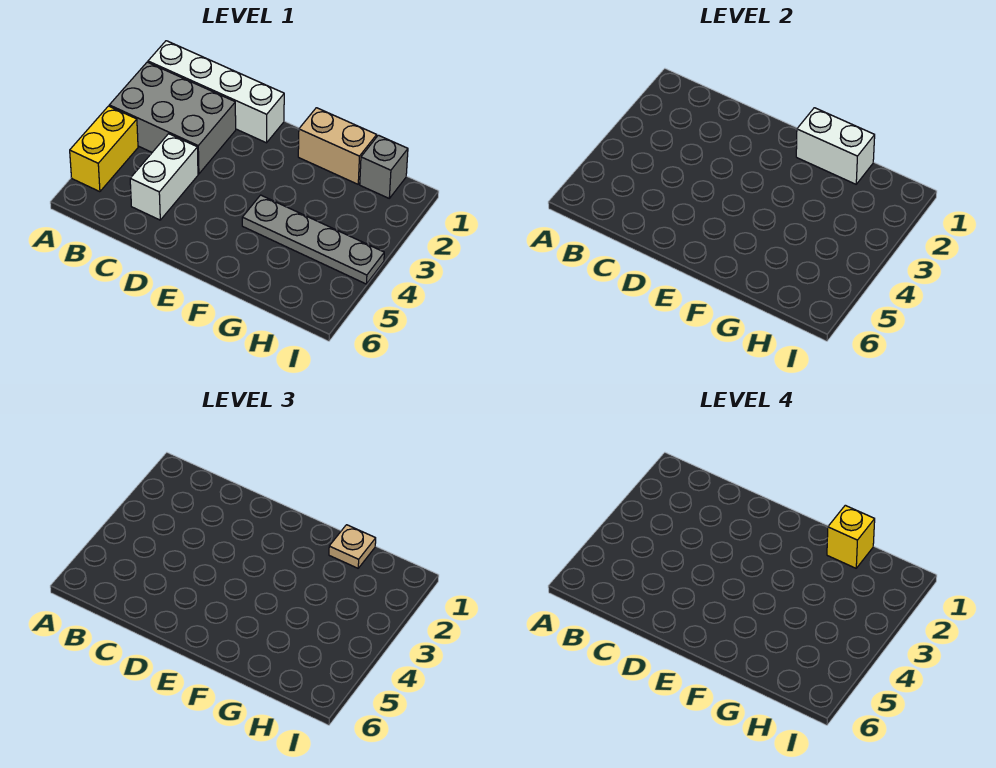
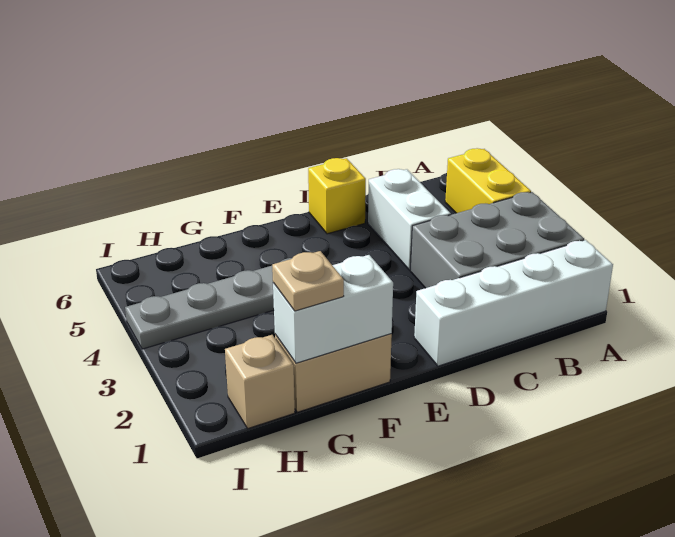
yellow brick G1 level 4 -> yellow brick D6 level 1
grey brick H1 level 1 -> tan brick H1 level 1

